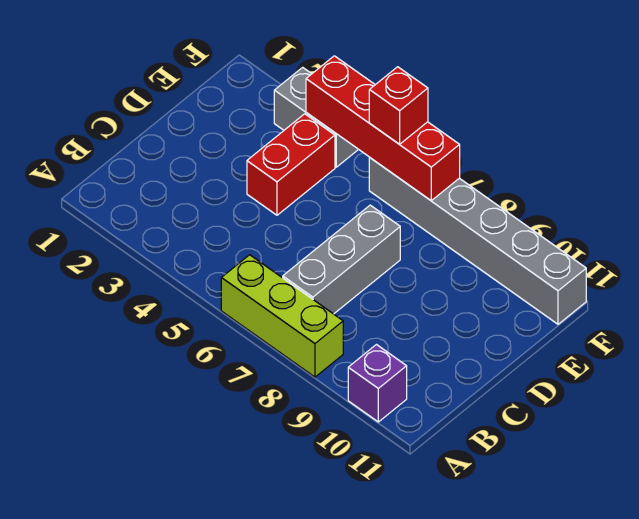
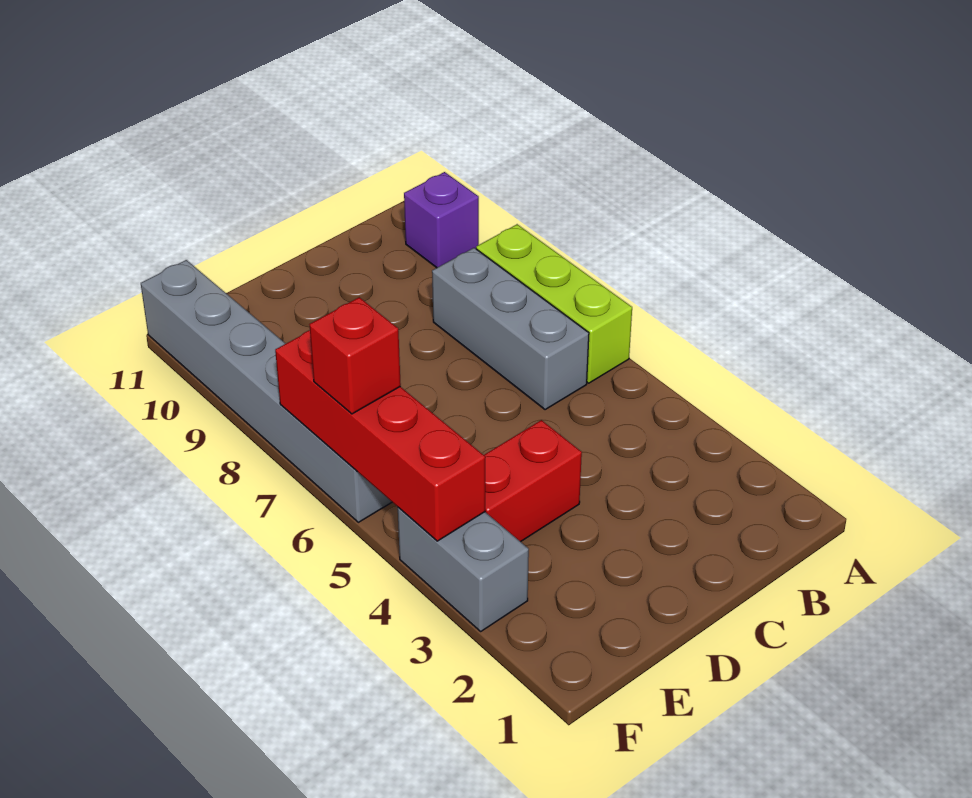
grey brick B7:D7 level 1 -> grey brick B6:B8 level 1

